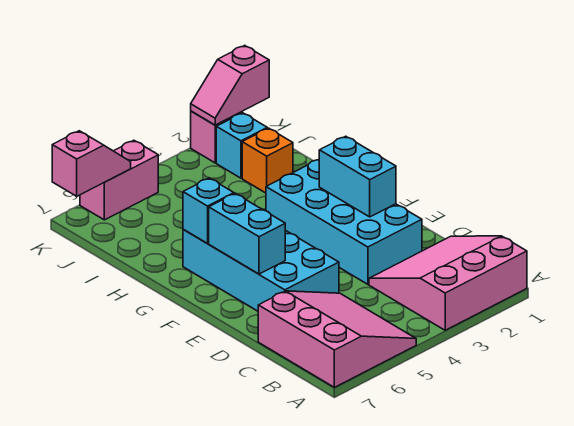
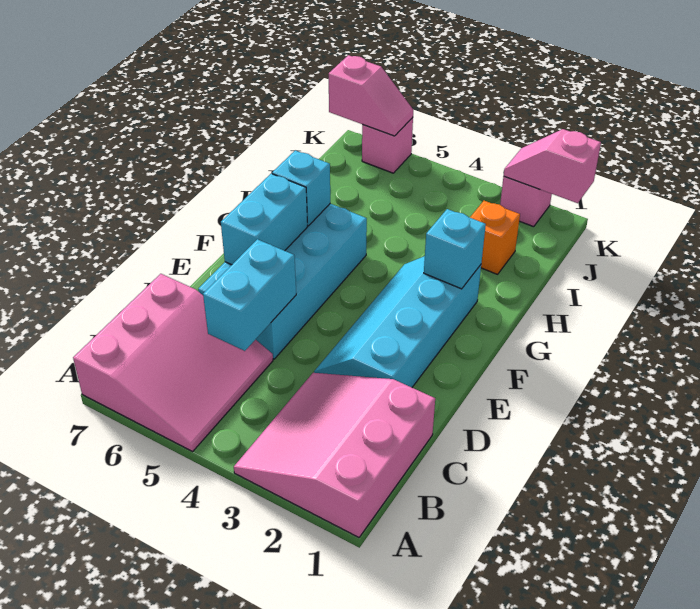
pink slope A1:C3 level 1 top A -> pink slope A1:C3 level 1 top 1
cyan brick D2:G3 level 1 -> cyan slope D2:G3 level 1 top 2
cyan brick E2:F2 level 2 -> cyan brick C5:D5 level 2
cyan brick J2 level 1 -> cyan brick G2 level 2
pink brick K5:K6 level 1 -> pink brick K6 level 1

